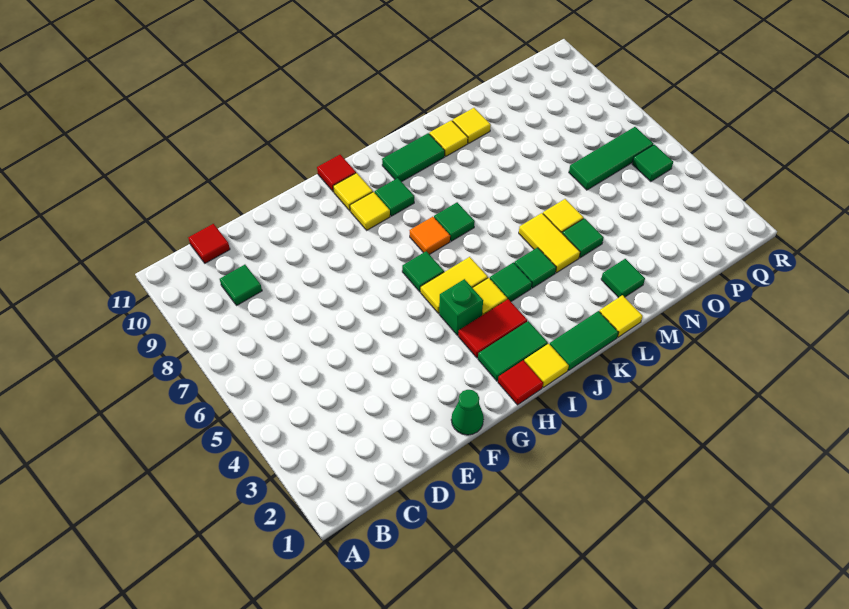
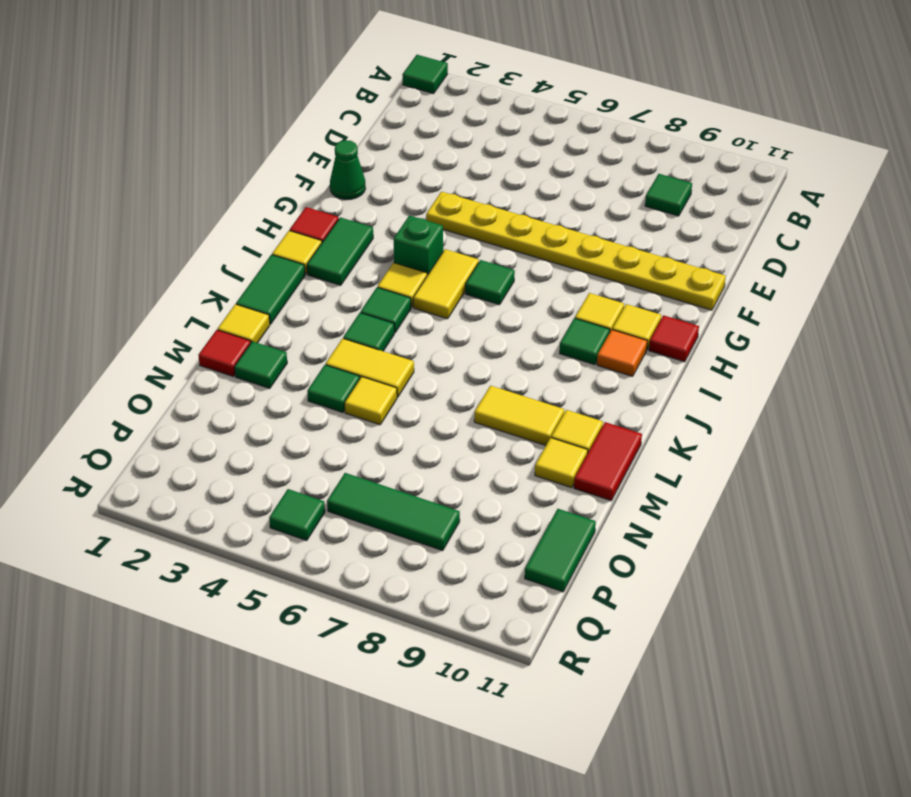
red tile C11 level 1 -> red tile M1 level 1
none -> yellow plate F4:F11 level 1
red tile H3:I3 level 1 -> red tile L11:M11 level 1
orange tile I7 level 1 -> orange tile I10 level 1
green tile J7 level 1 -> green tile A1 level 1
green tile J10:K10 level 1 -> green tile O11:P11 level 1
none -> yellow tile L8:L9 level 1
green tile O6:Q6 level 1 -> green tile P6:P8 level 1

